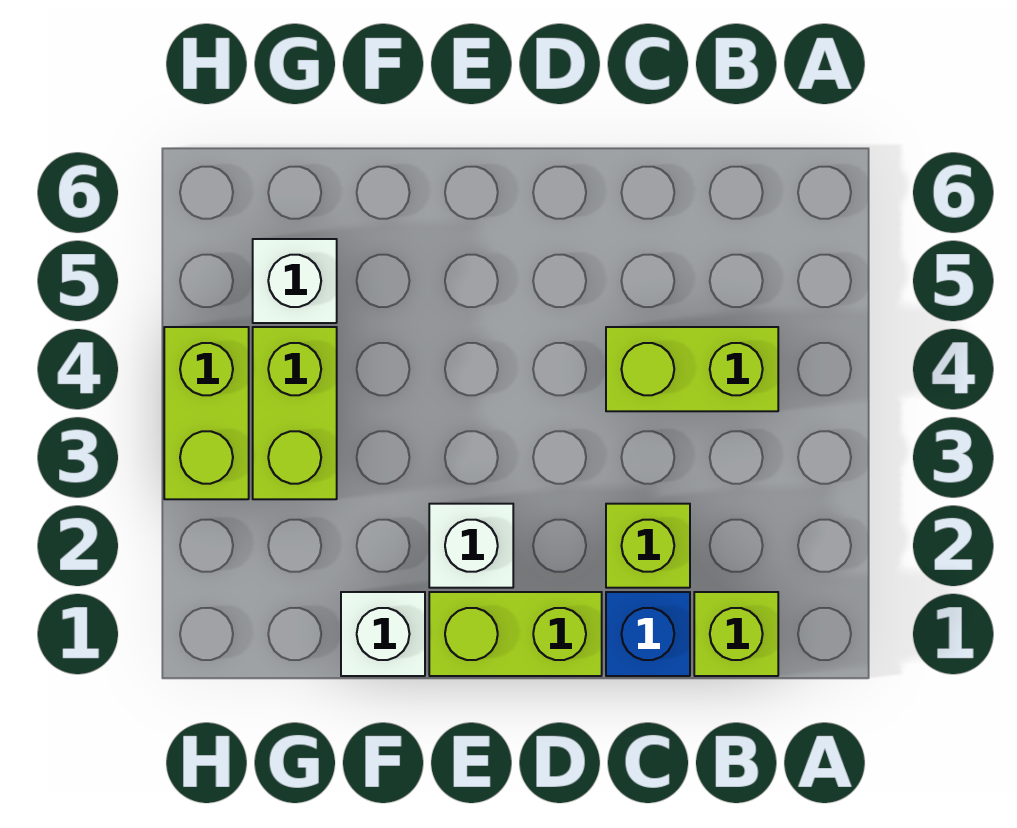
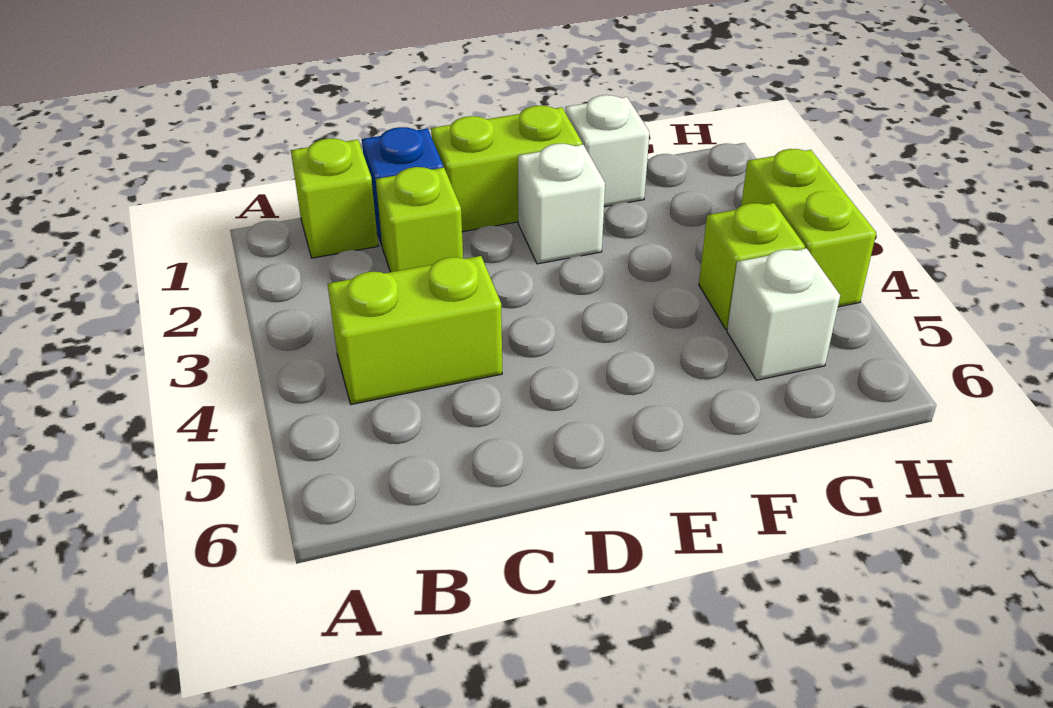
lime brick G3:G4 level 1 -> lime brick G4 level 1

